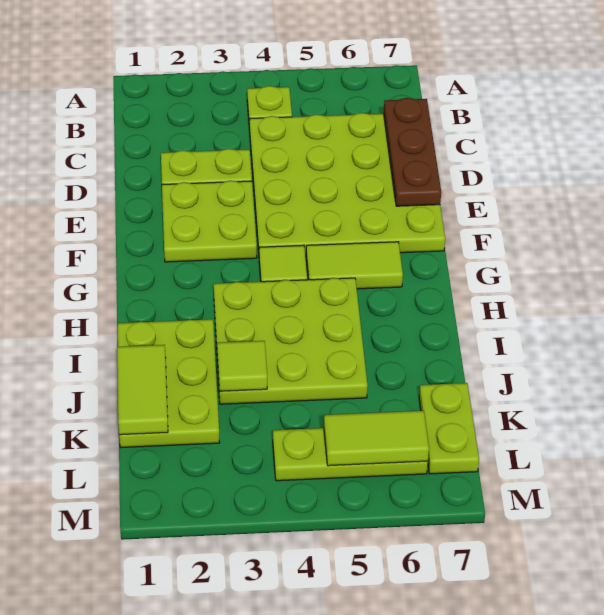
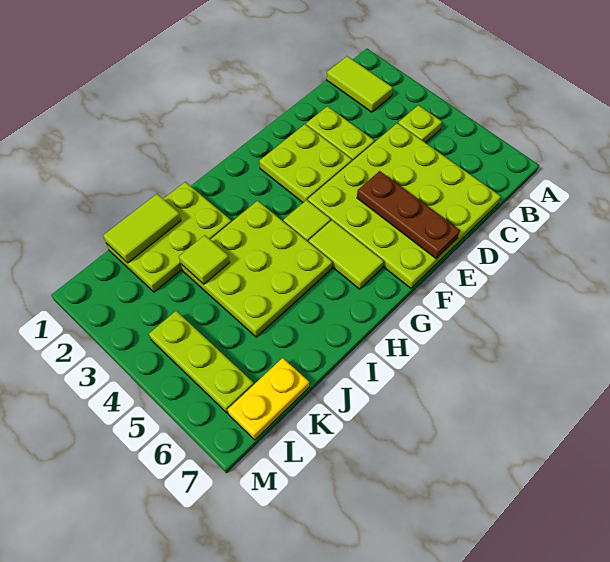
brown plate C7:E7 level 2 -> brown plate E5:E7 level 2
lime plate K7:L7 level 1 -> yellow plate K7:L7 level 1
lime tile L5:L6 level 2 -> lime tile B1:B2 level 1

